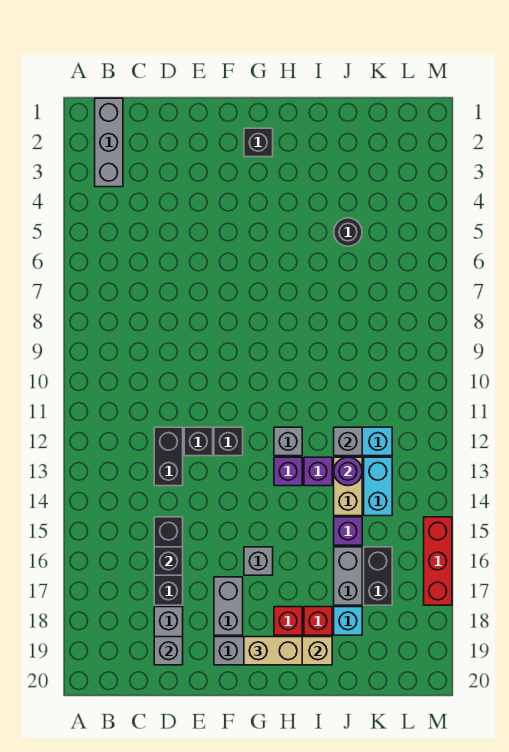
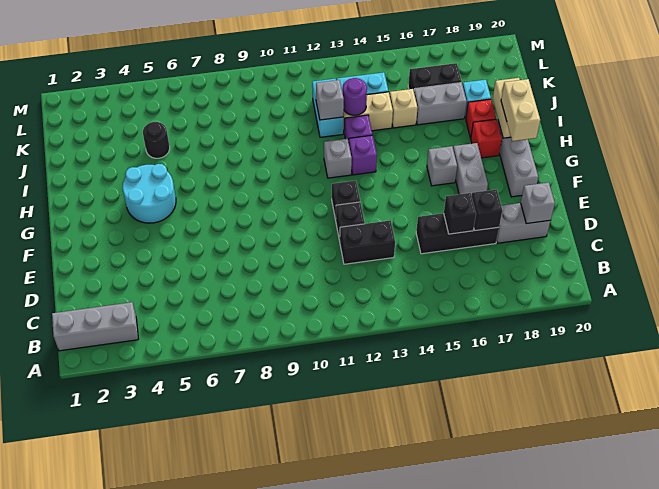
grey brick F17:F18 level 1 -> grey brick F17:G17 level 1
black brick G2 level 1 -> black brick D17 level 2
none -> cyan round brick G4:H5 level 1
purple brick J15 level 1 -> tan brick J15 level 1
red brick M15:M17 level 1 -> none

